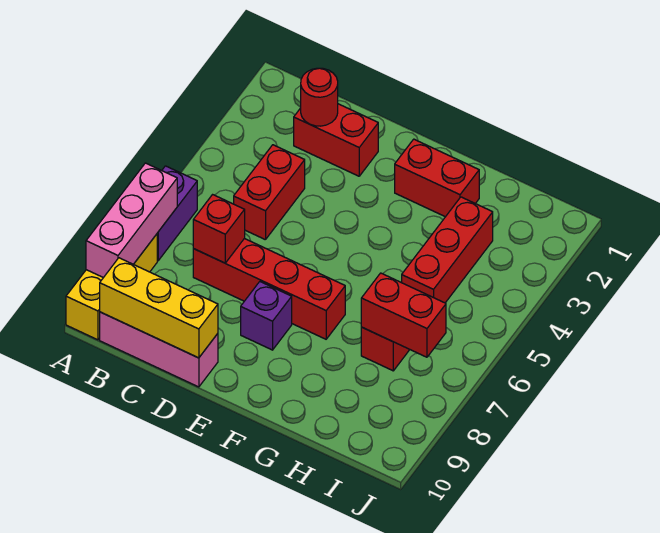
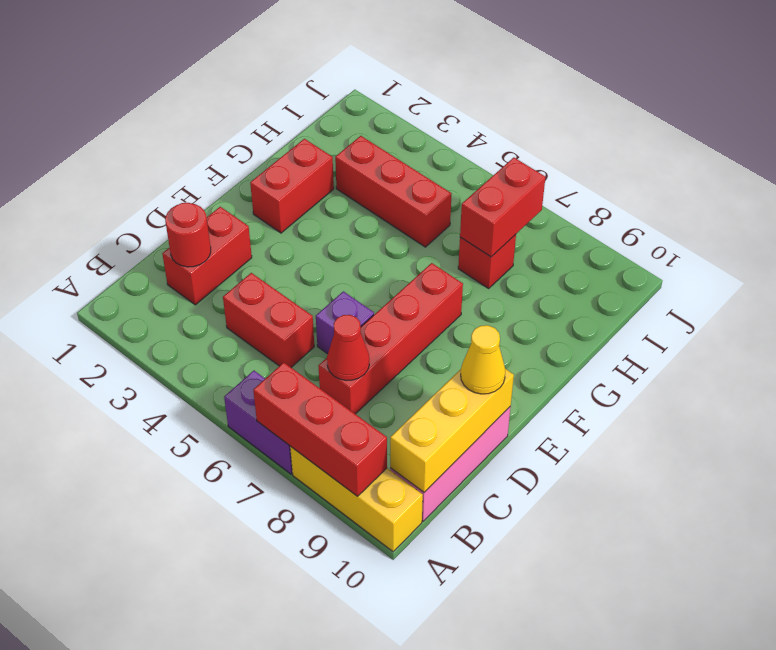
pink brick A7:A9 level 2 -> red brick A7:A9 level 2
red brick C7 level 2 -> red cone C7 level 2
none -> yellow cone D10 level 3
purple brick E8 level 1 -> purple brick D6 level 1

